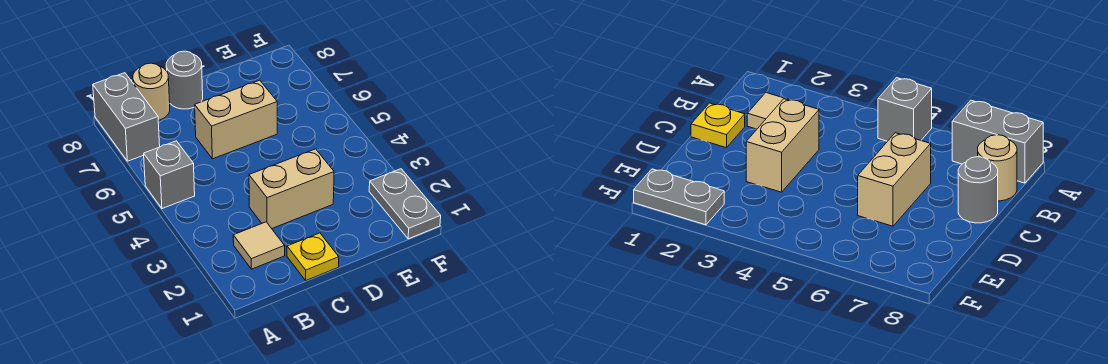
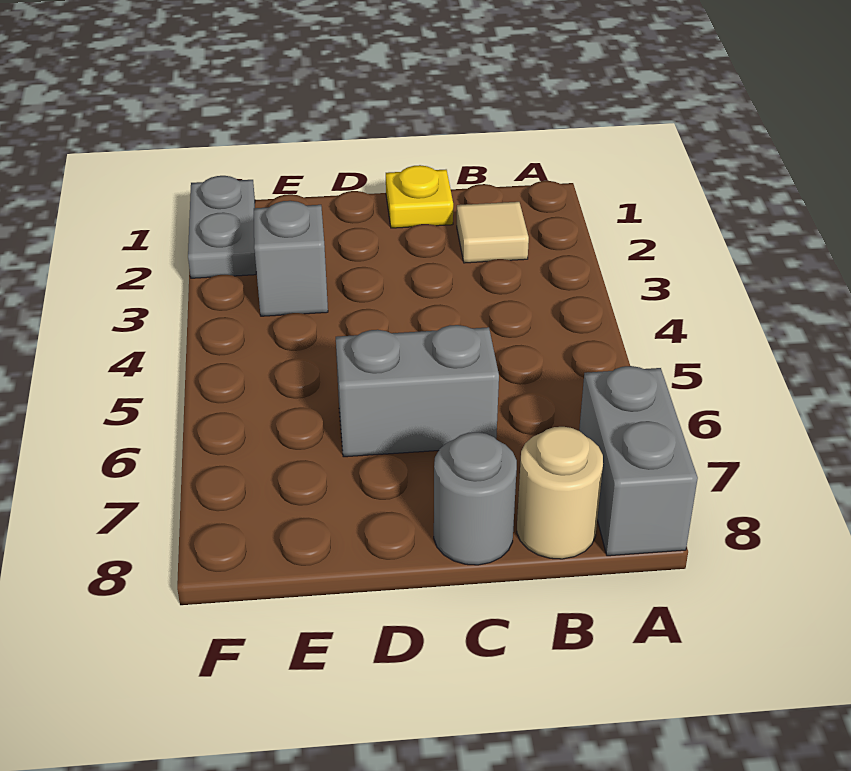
grey brick A5 level 1 -> grey brick E3 level 1
tan brick C3:D3 level 1 -> none
tan brick C6:D6 level 1 -> grey brick C6:D6 level 1

